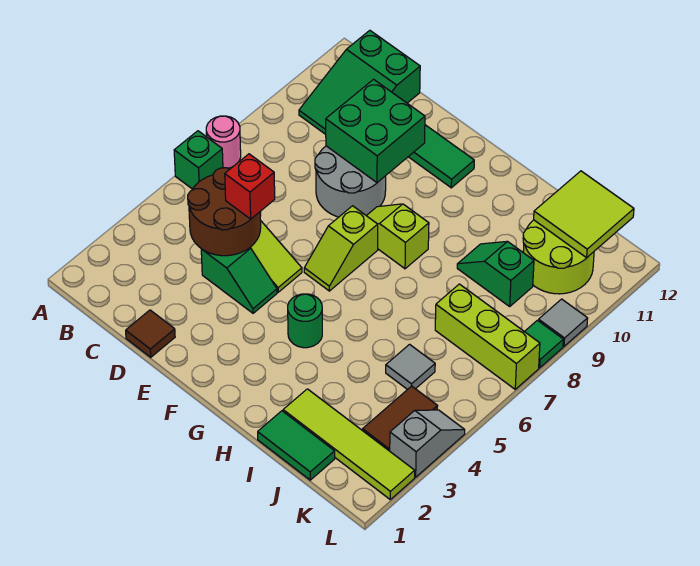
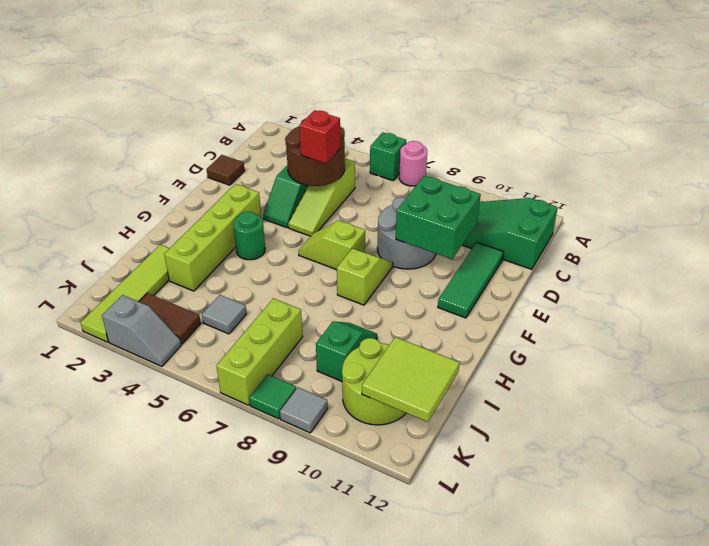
none -> lime brick F3:I3 level 1
green tile I1:J1 level 1 -> none

